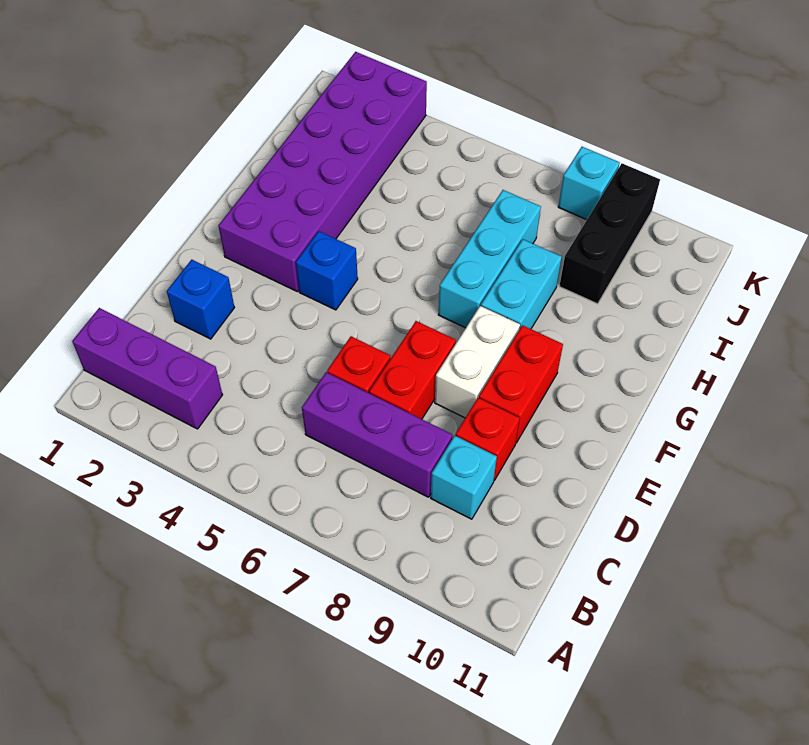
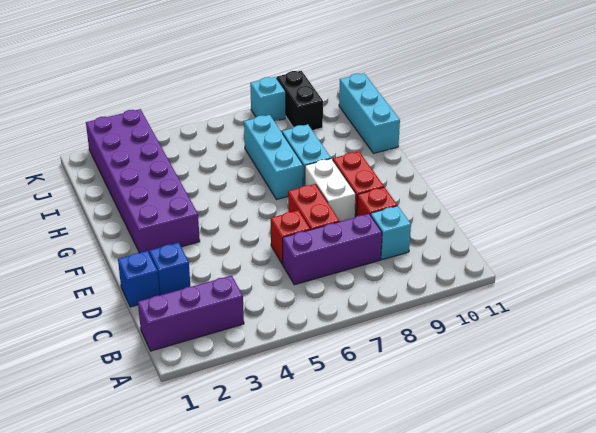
blue brick F4 level 1 -> blue brick D1 level 1
none -> cyan brick H11:J11 level 1
black brick I9:K9 level 1 -> black brick J9:K9 level 1

